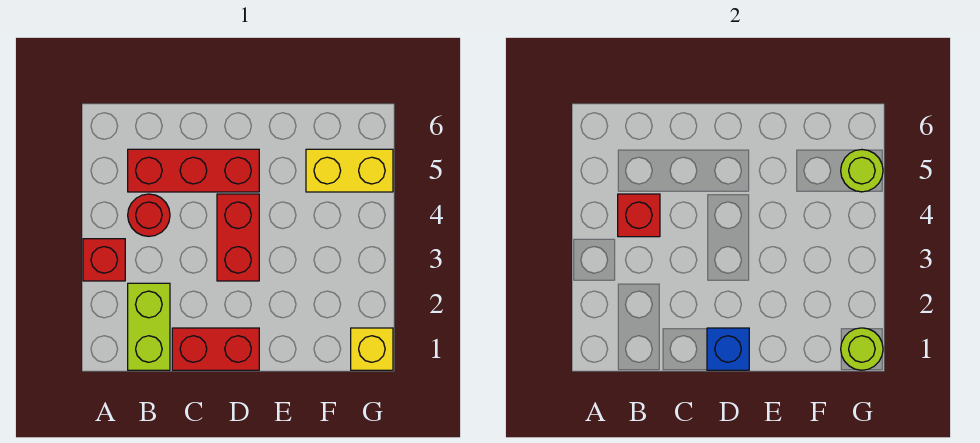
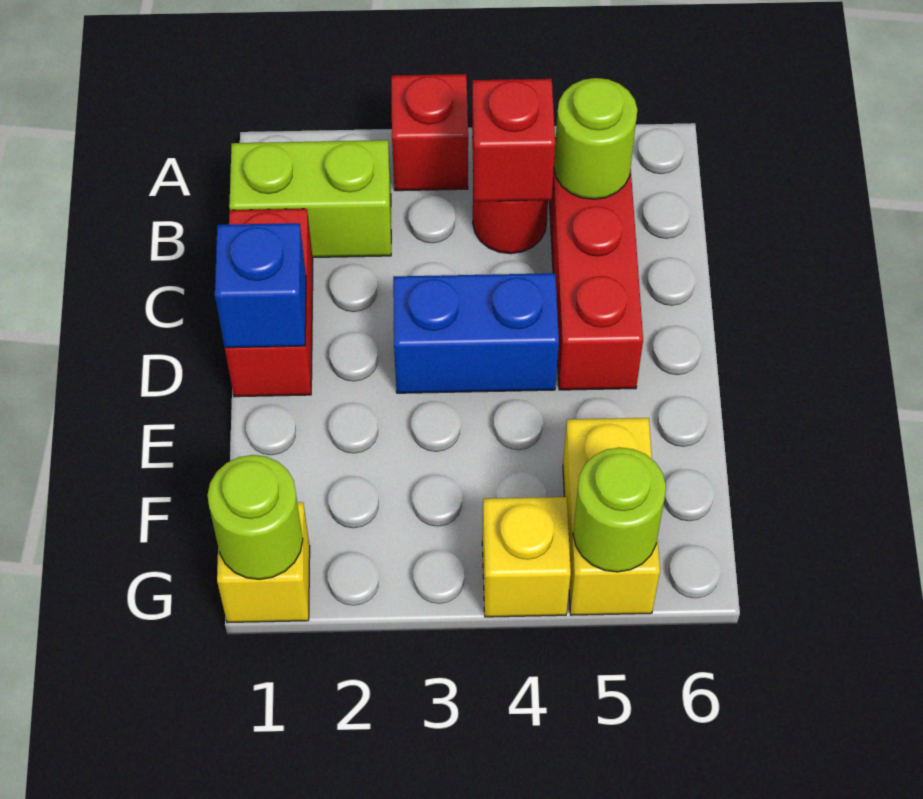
none -> lime round brick B5 level 2
red brick D3:D4 level 1 -> blue brick D3:D4 level 1
none -> yellow brick G4 level 1

